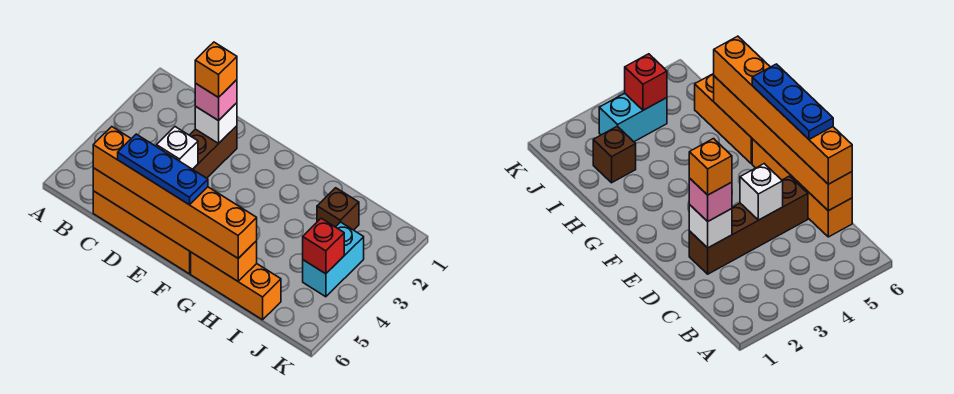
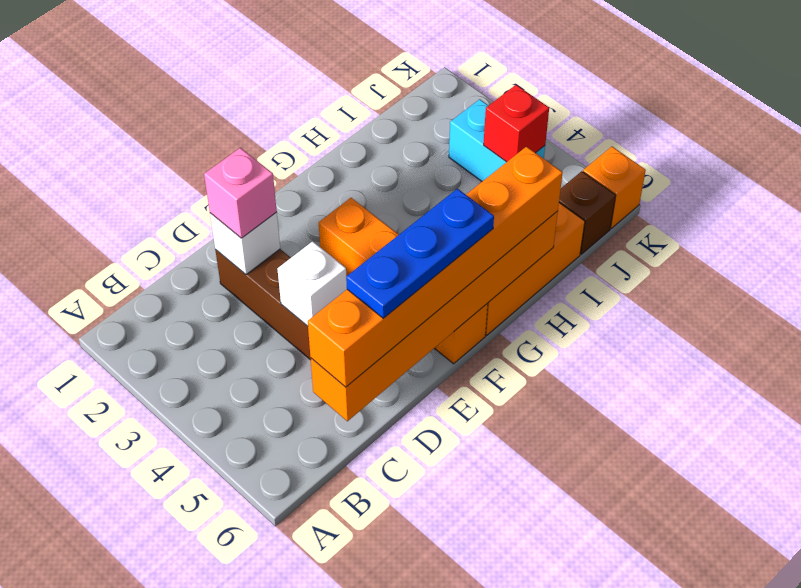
orange brick C6:F6 level 1 -> orange brick F3:F6 level 1
orange brick D2 level 4 -> orange brick K6 level 1
brown brick I2 level 1 -> brown brick J6 level 1

